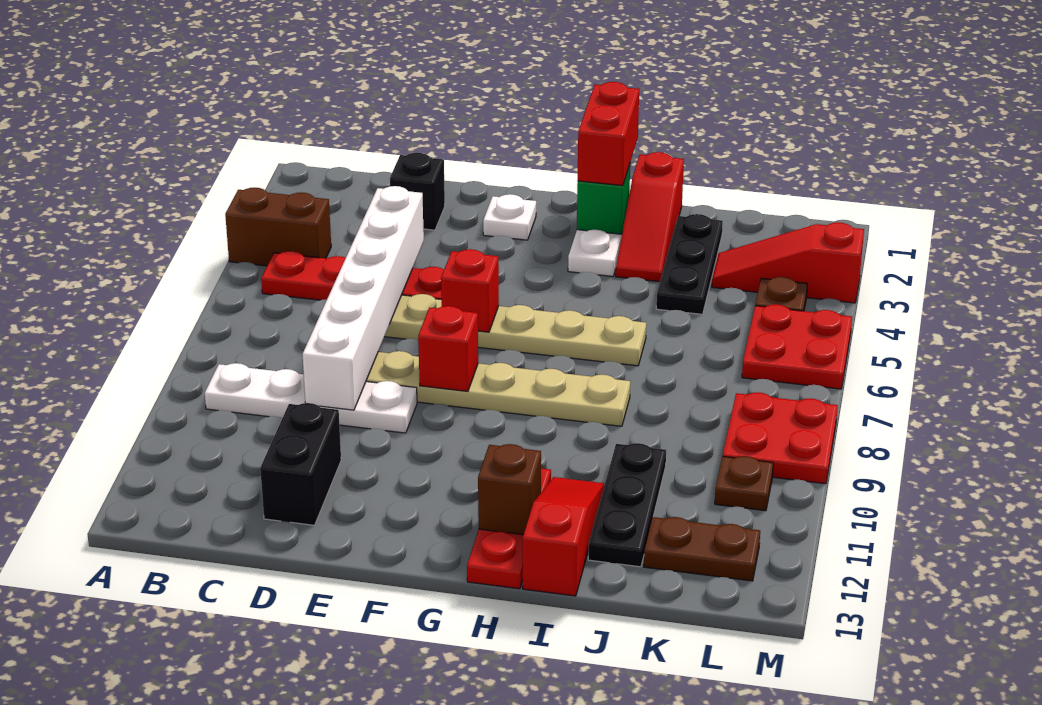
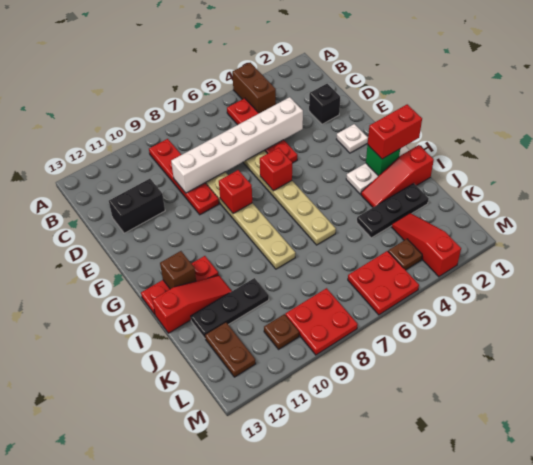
white plate B9:E9 level 1 -> red plate B9:E9 level 1

